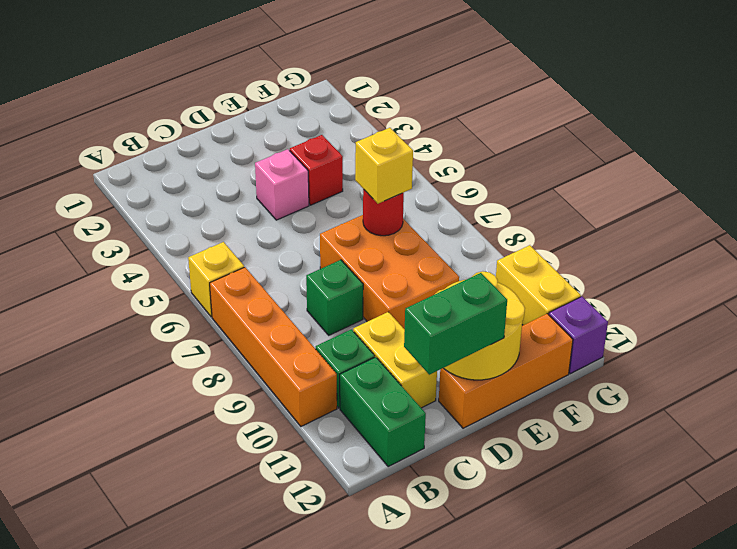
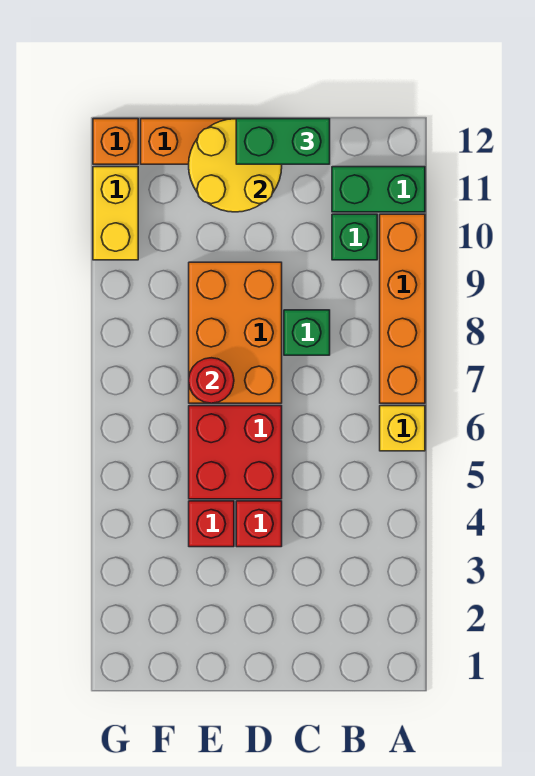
green brick B11:B12 level 1 -> green brick A11:B11 level 1
yellow brick C10:C11 level 1 -> none
pink brick D4 level 1 -> red brick D4 level 1
none -> red brick D5:E6 level 1
yellow brick E7 level 3 -> none
purple brick G12 level 1 -> orange brick G12 level 1

